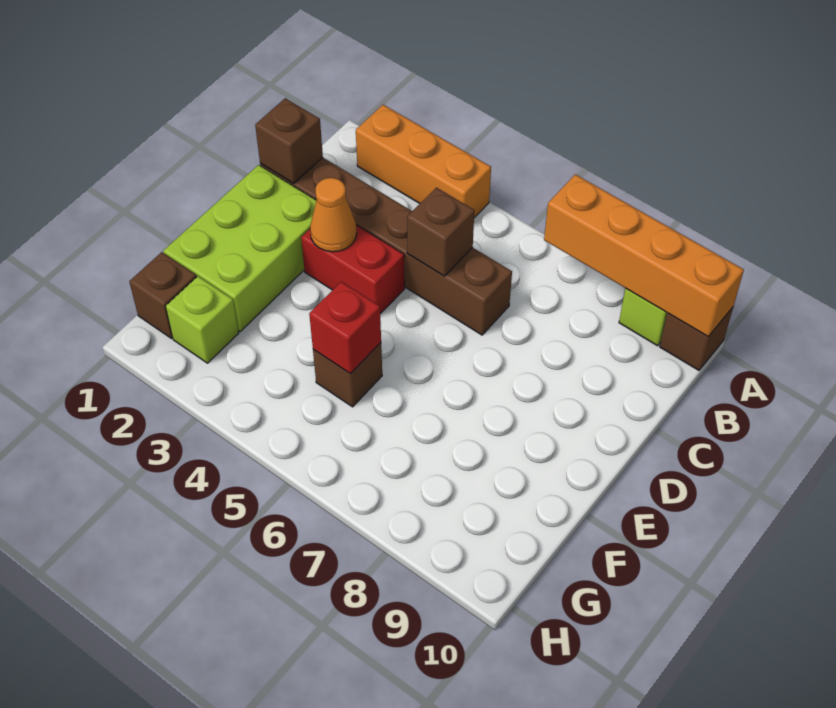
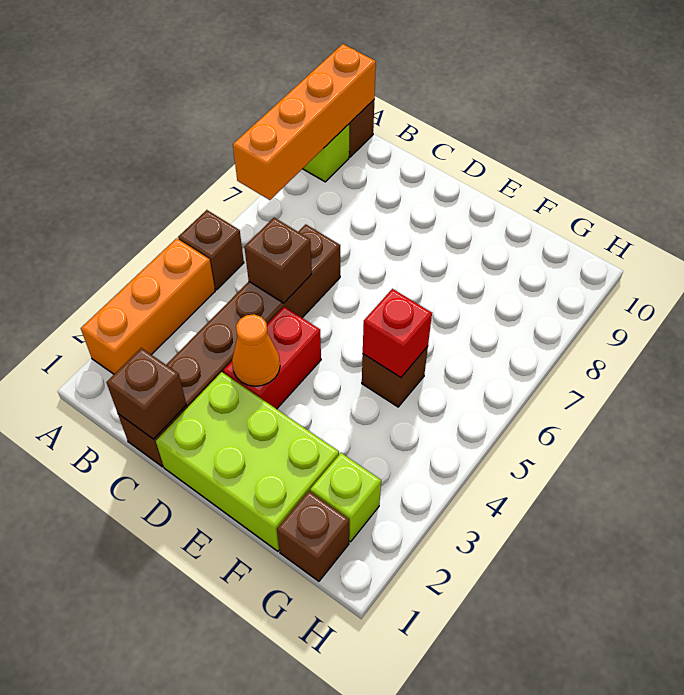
none -> brown brick A5 level 1

